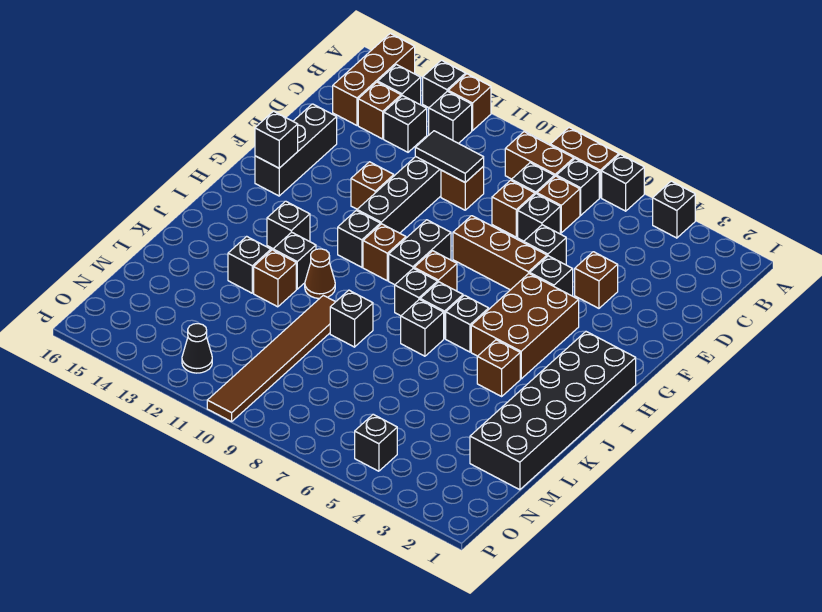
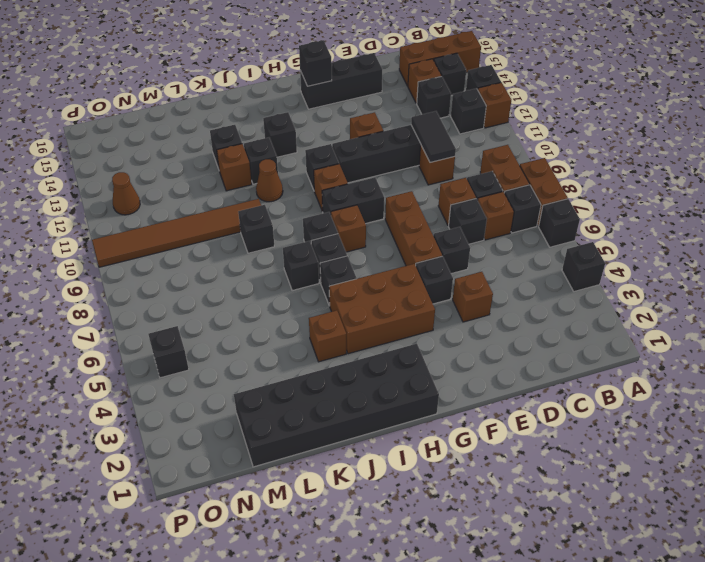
black cone O12 level 1 -> brown cone O12 level 1

